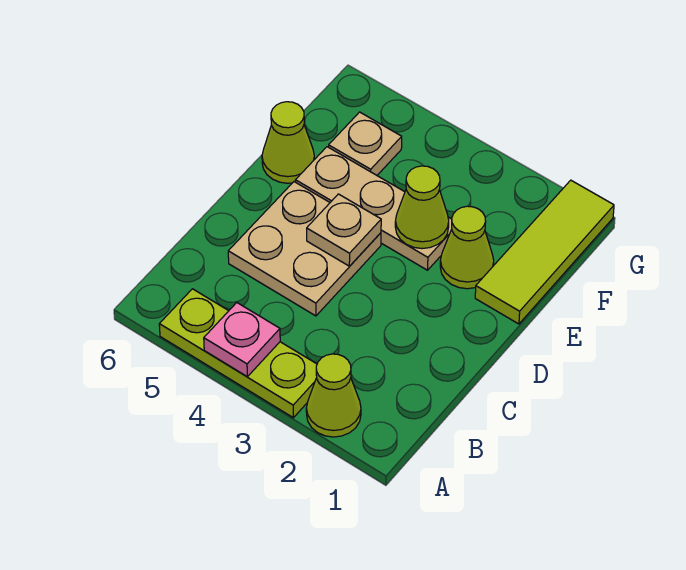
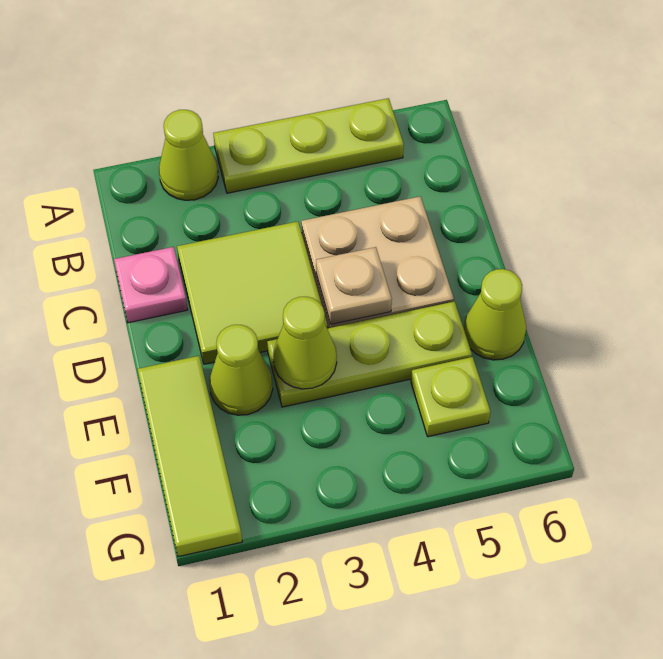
pink plate A4 level 2 -> pink plate C1 level 1
none -> lime tile C2:D3 level 1
tan plate E3:E5 level 1 -> lime plate E3:E5 level 1
tan plate F5 level 1 -> lime plate F5 level 1

